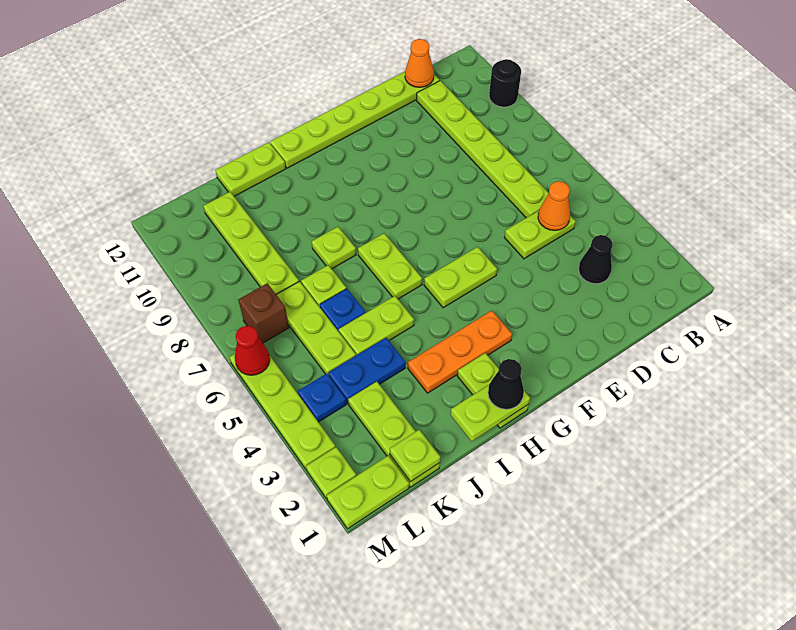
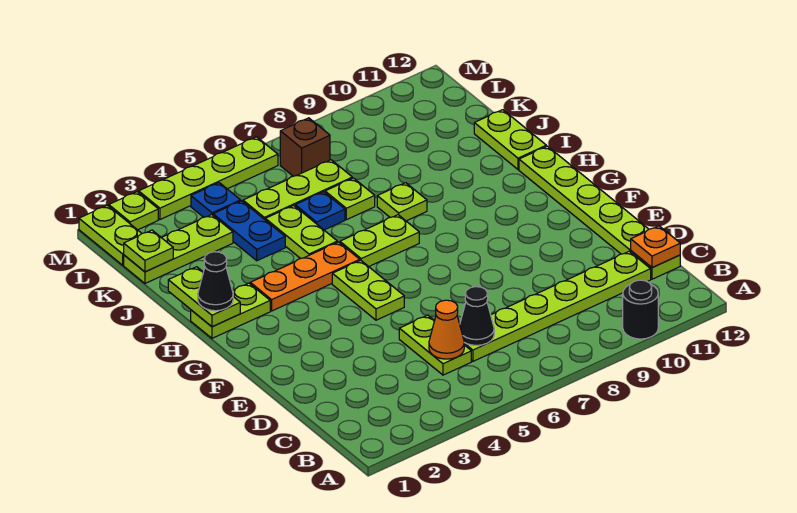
black cone C3 level 1 -> black cone C6 level 2
orange cone C12 level 2 -> orange plate C12 level 2
orange plate G3:I3 level 1 -> orange plate H3:H5 level 1
lime plate K8:K11 level 1 -> none
red cone M6 level 2 -> none

